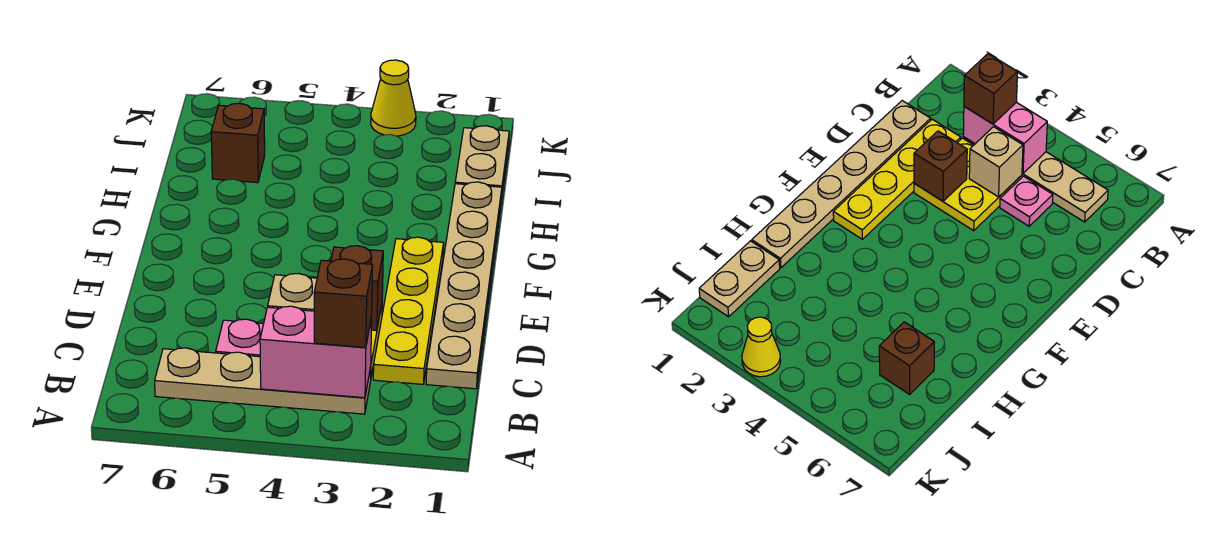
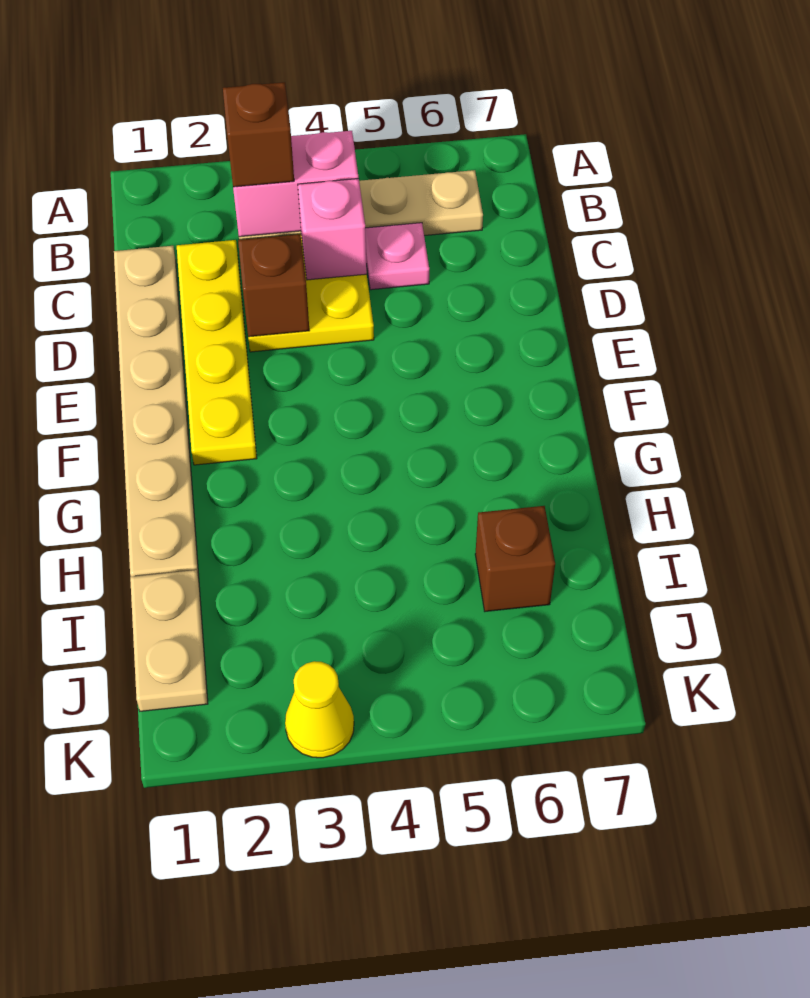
tan brick C4 level 2 -> pink brick C4 level 2

